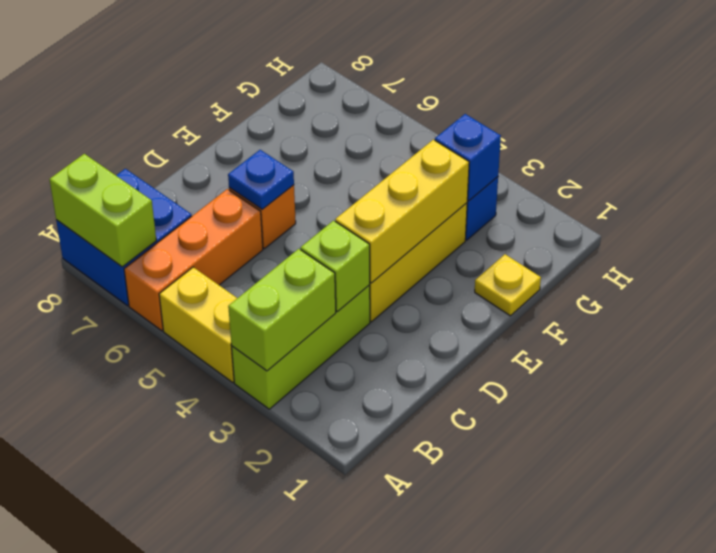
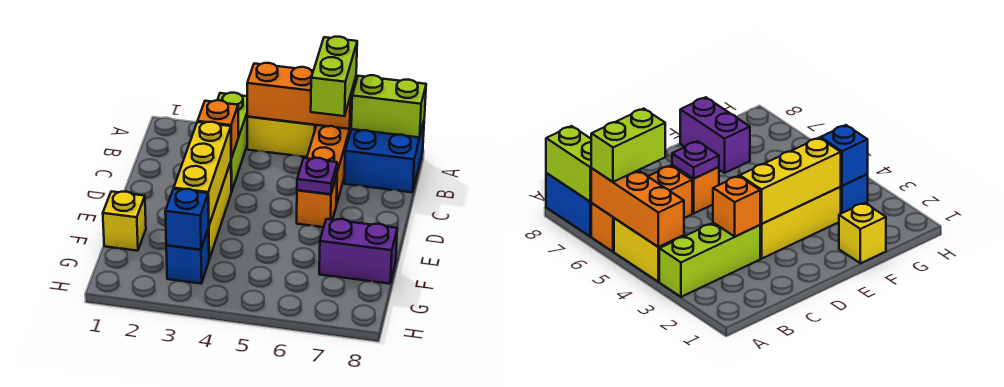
lime brick A3:B3 level 2 -> lime brick A6:B6 level 3
none -> orange brick A4:A6 level 2
lime brick C3 level 2 -> orange brick C3 level 2
blue plate D6 level 2 -> purple plate D6 level 2
yellow plate F1 level 1 -> yellow brick F1 level 1
none -> purple brick F7:F8 level 1

